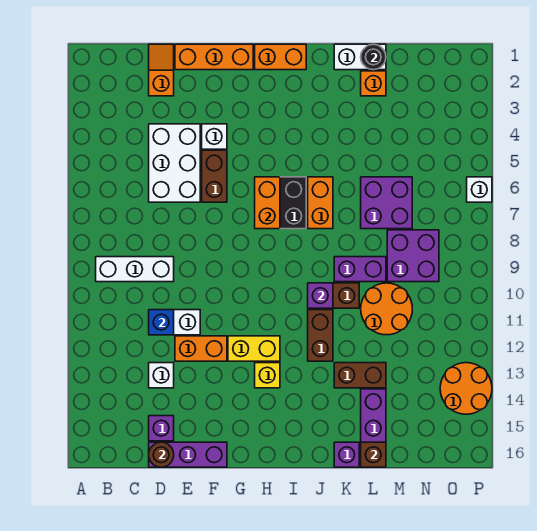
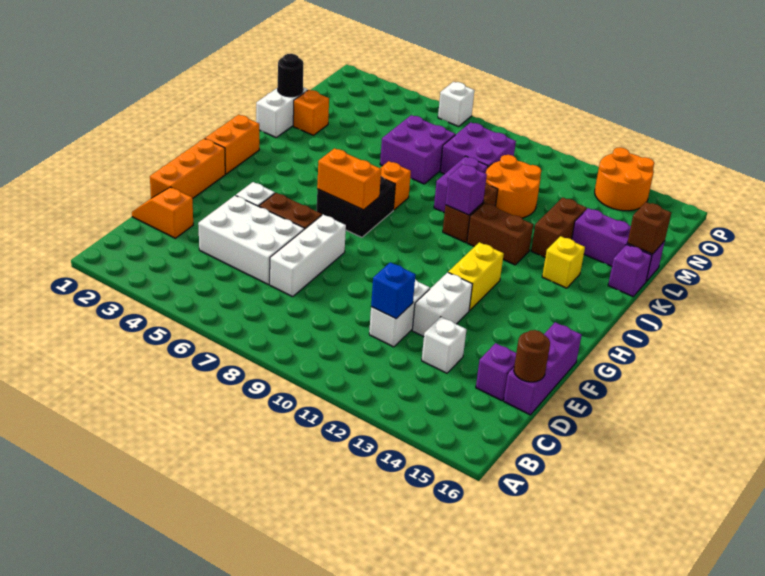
white brick B9:D9 level 1 -> white brick D7:F7 level 1
orange brick E12:F12 level 1 -> white brick E12:F12 level 1
yellow brick H13 level 1 -> yellow brick J14 level 1
orange brick J6:J7 level 1 -> orange brick J7 level 1

